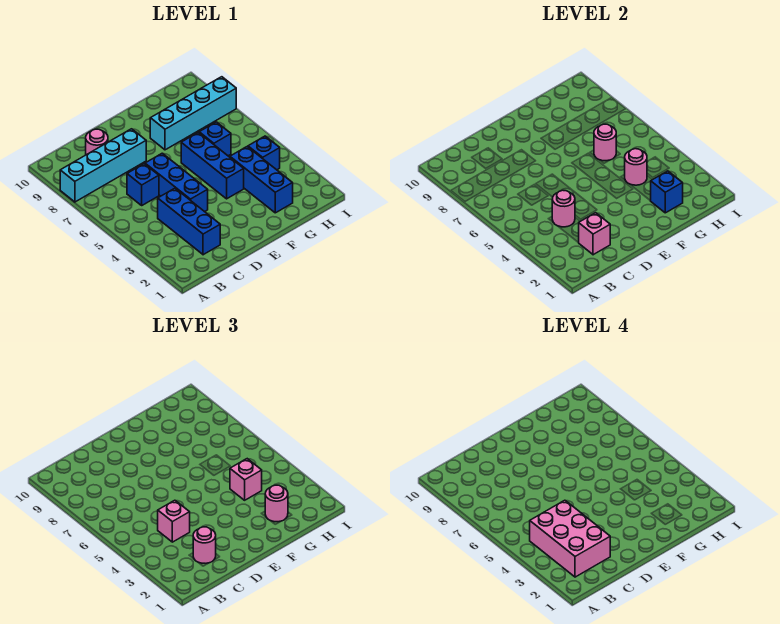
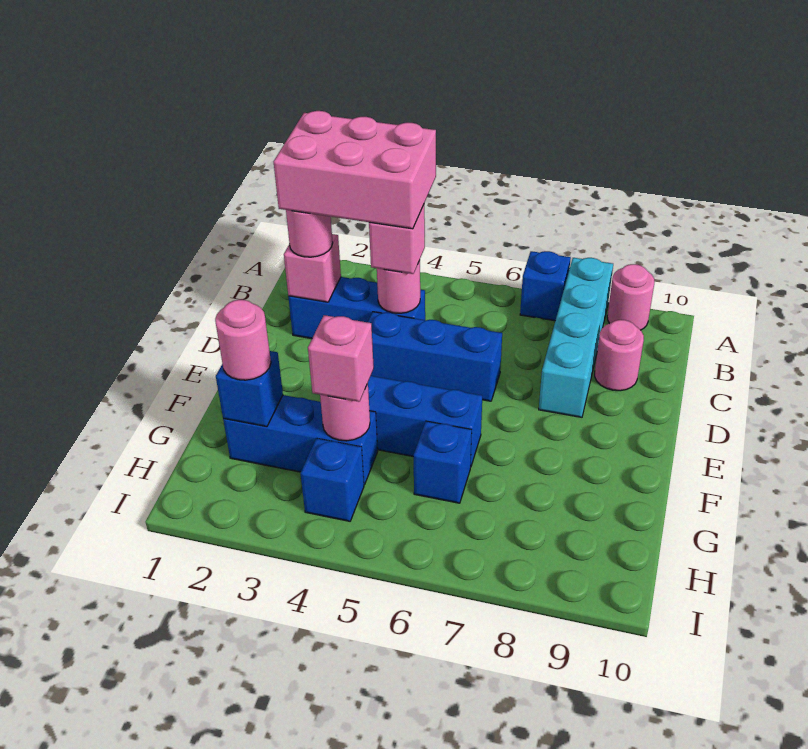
blue brick C6 level 1 -> blue brick A7 level 1
cyan brick F8:I8 level 1 -> none
pink round brick G6 level 2 -> pink round brick A9 level 1

